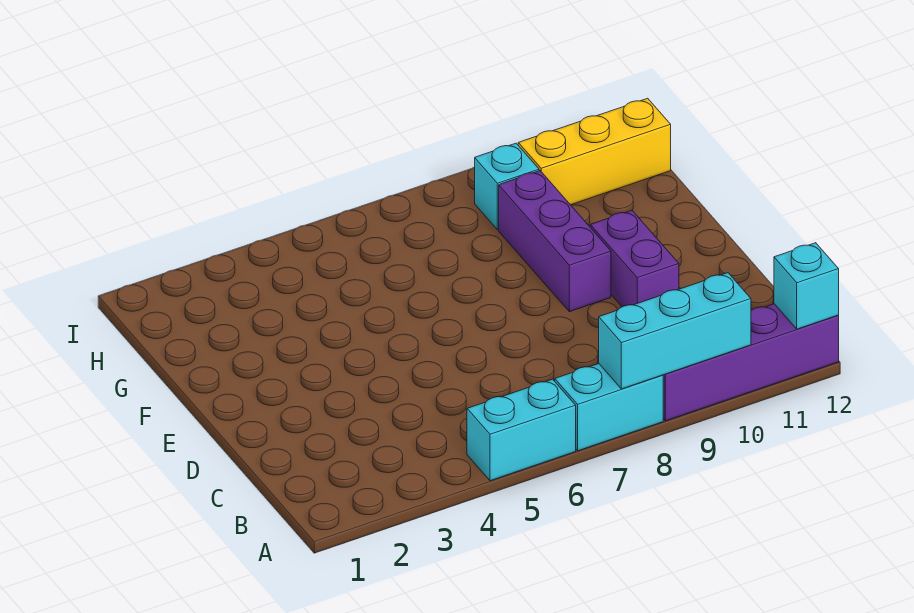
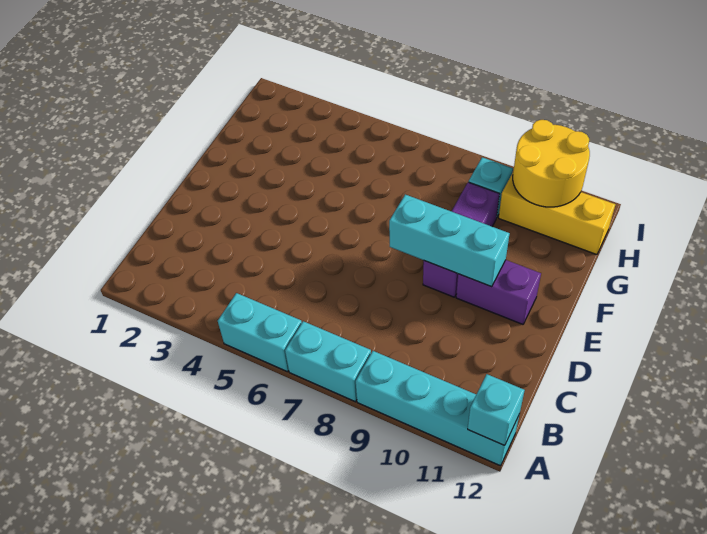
cyan brick A8:A10 level 2 -> cyan brick E8:E10 level 2
purple brick A9:A12 level 1 -> cyan brick A9:A12 level 1
purple brick D10:E10 level 1 -> purple brick E10:E11 level 1
none -> yellow round brick H10:I11 level 2

